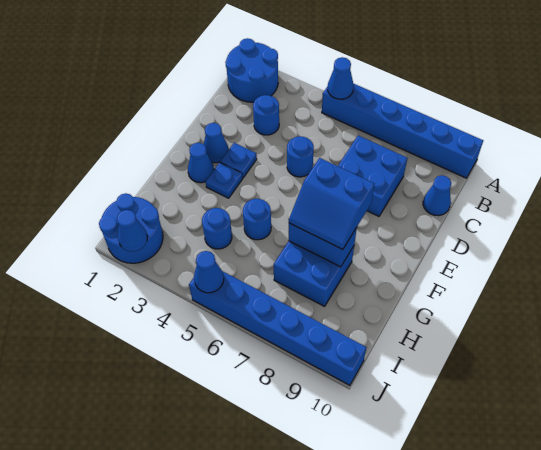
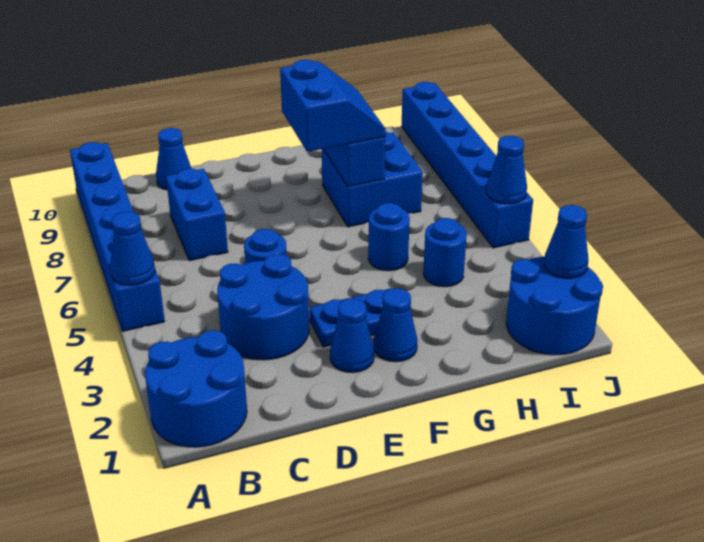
blue round brick C3 level 1 -> blue round brick C3:D4 level 1
blue brick C7:D8 level 1 -> blue brick C7:C8 level 1

